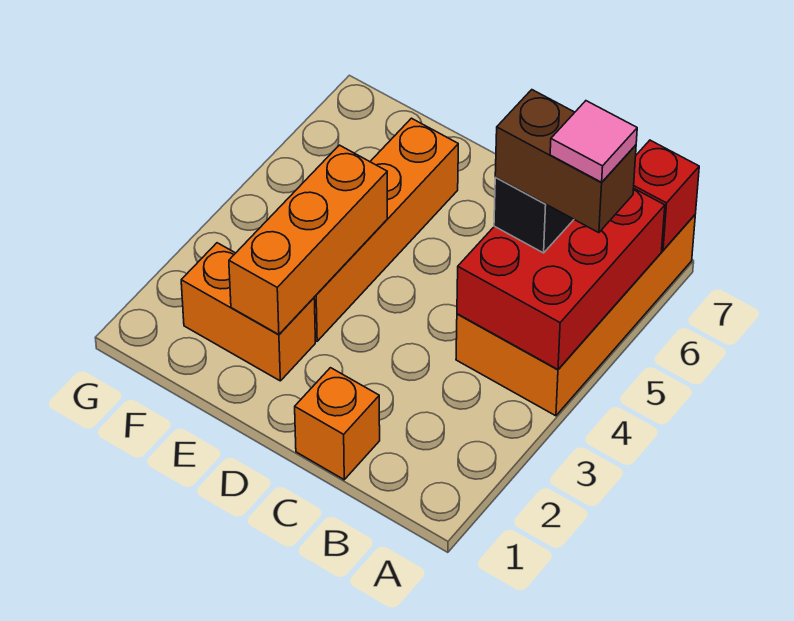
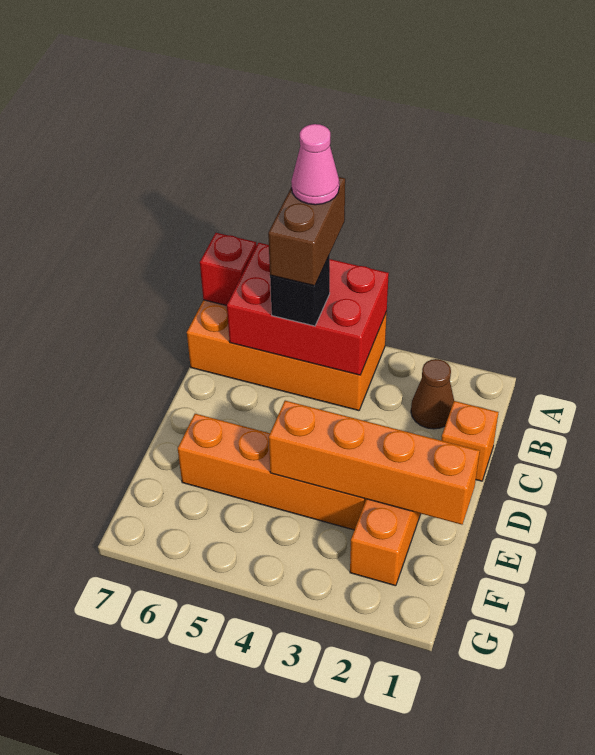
pink tile A5 level 5 -> pink cone A5 level 5
none -> brown cone B2 level 1
orange brick E2:E4 level 2 -> orange brick E1:E4 level 2

